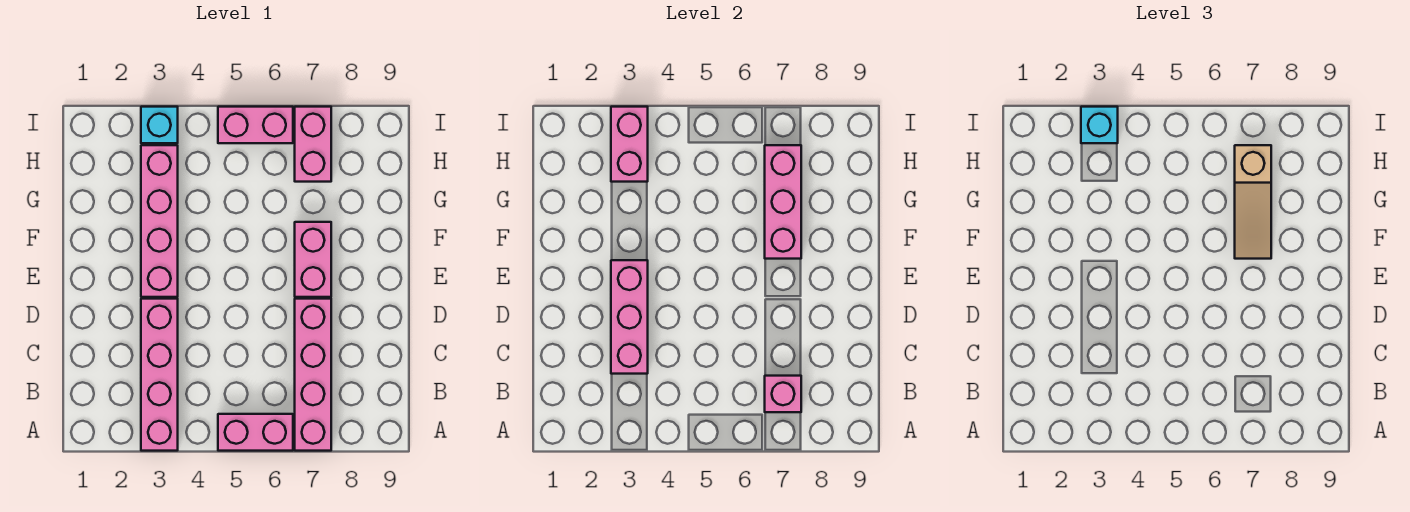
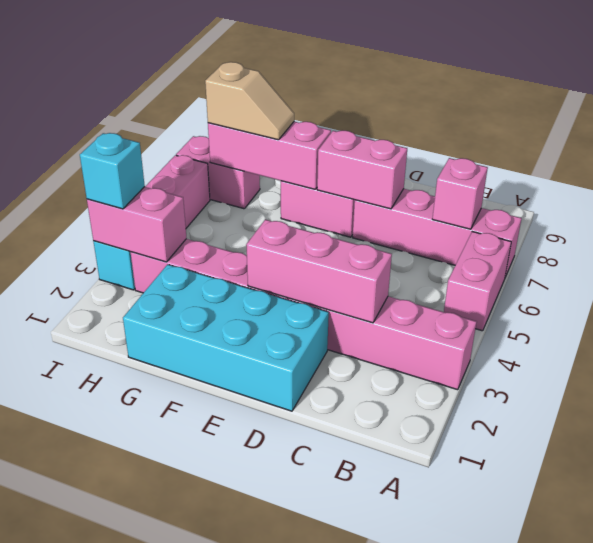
none -> cyan brick D1:G2 level 1
none -> pink brick D7:E7 level 2
tan slope F7:H7 level 3 top H -> tan slope G7:H7 level 3 top H

